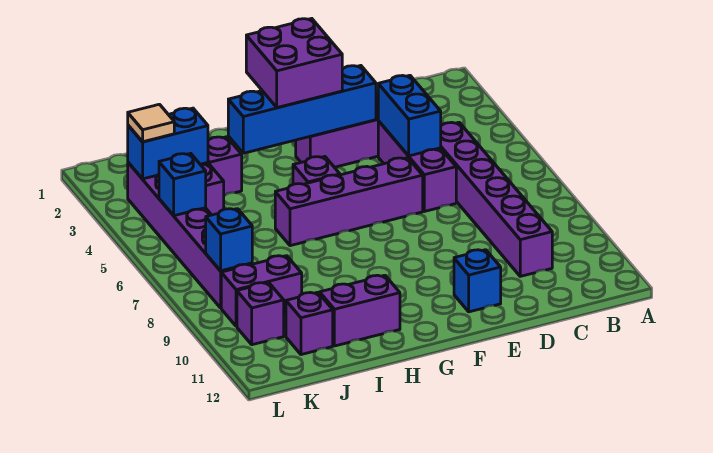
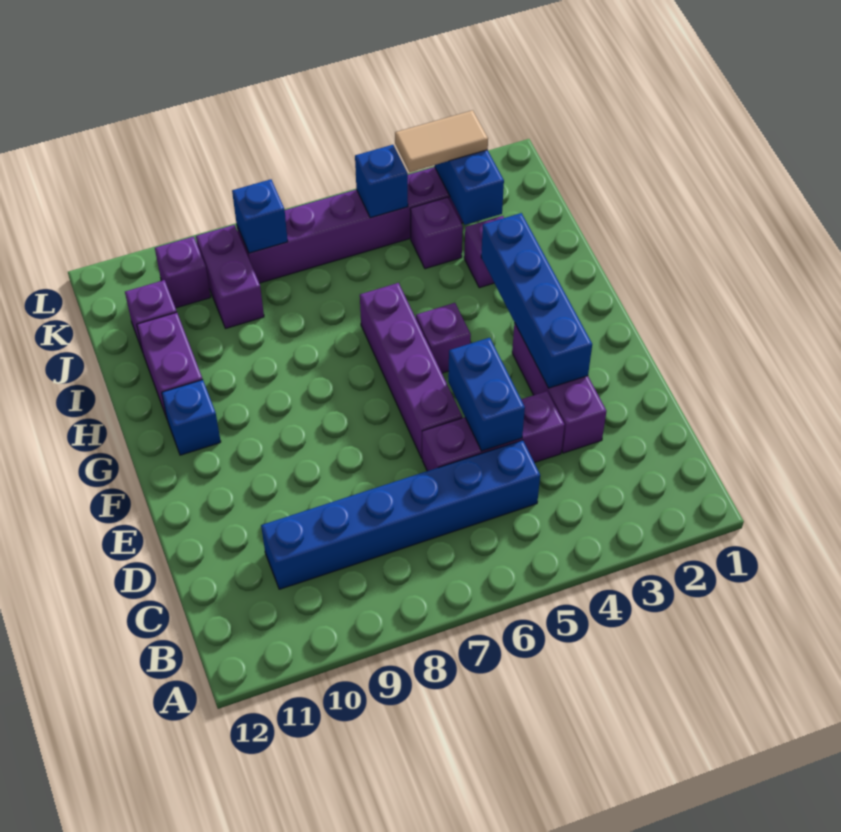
purple brick C5:C10 level 1 -> blue brick C5:C10 level 1
blue brick D4:D5 level 2 -> blue brick D5:E5 level 2
blue brick E11 level 1 -> blue brick G11 level 1
purple brick F2:G3 level 3 -> none
tan tile K3 level 3 -> tan tile K3:K4 level 3

